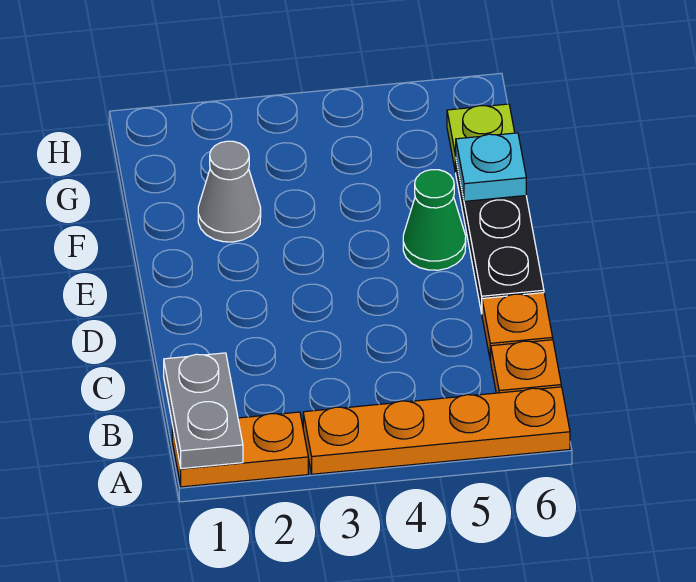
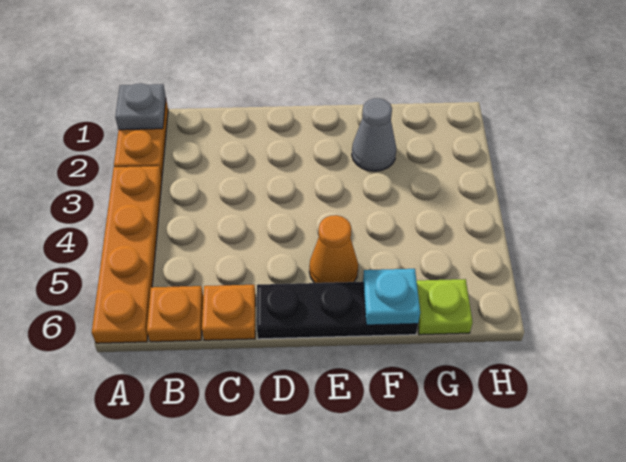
grey plate A1:B1 level 2 -> grey plate A1 level 2
green cone E5 level 1 -> orange cone E5 level 1

